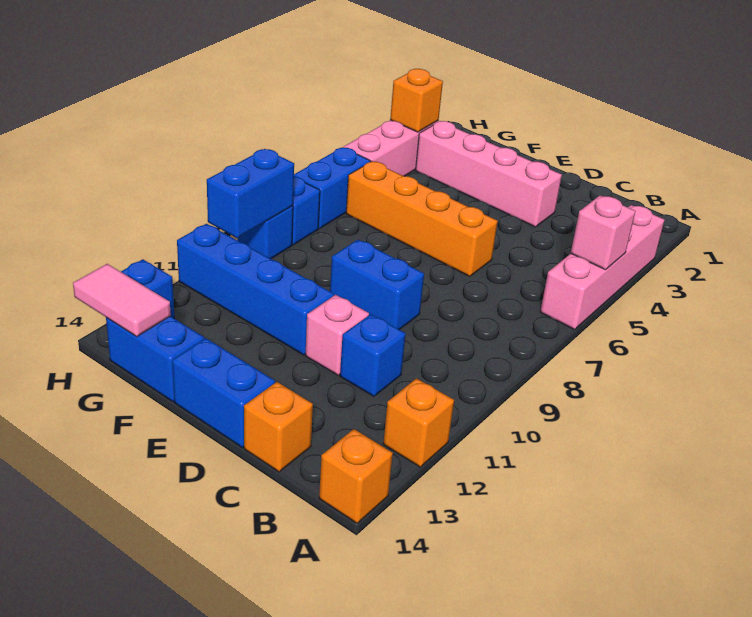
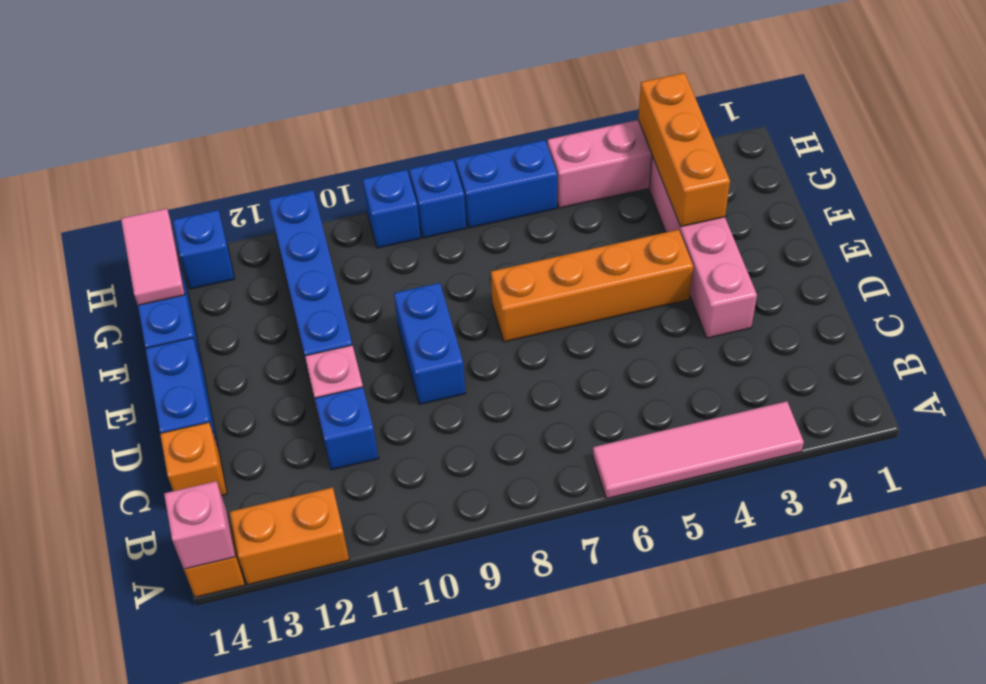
pink brick A3:A6 level 1 -> pink tile A3:A6 level 1
pink brick A5 level 2 -> pink brick A14 level 2
orange brick A12 level 1 -> orange brick A12:A13 level 1
orange brick D6:G6 level 1 -> orange brick E4:E7 level 1
orange brick H3 level 2 -> orange brick F3:H3 level 2
blue brick H9:H10 level 2 -> none

